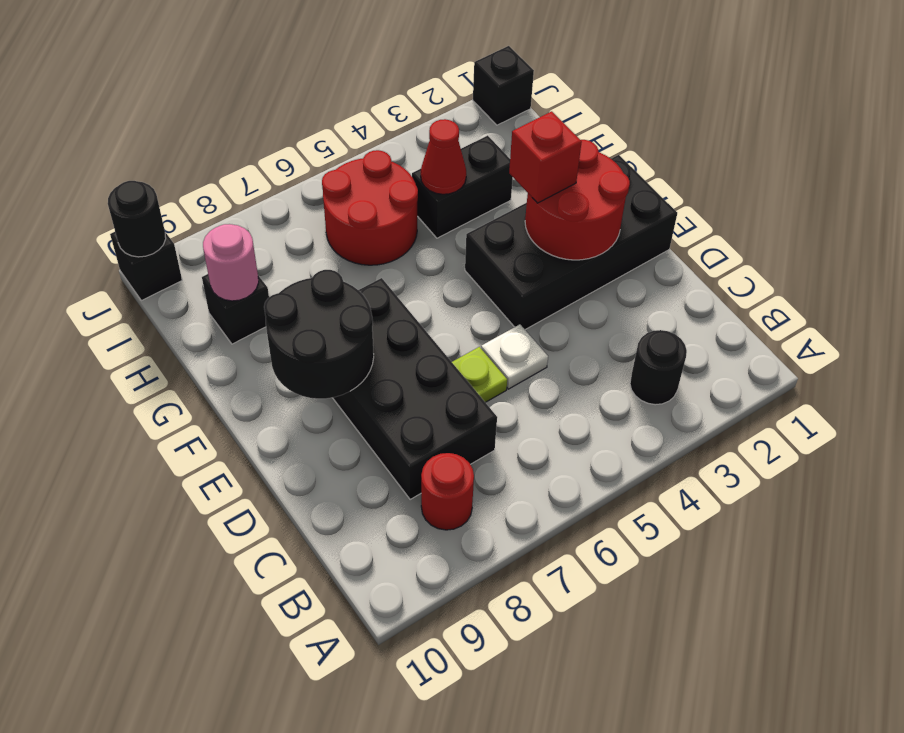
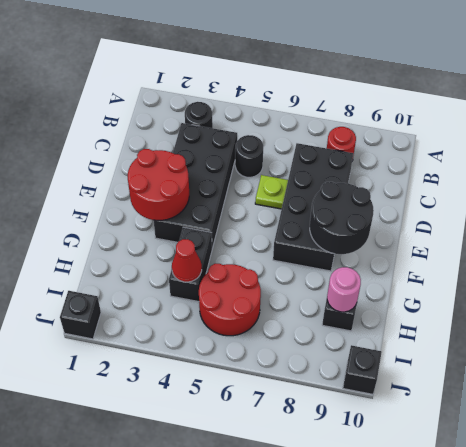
white plate D5 level 1 -> none
black brick E1:F4 level 1 -> black brick C3:F4 level 1
red brick F3 level 3 -> none
black brick H3:H4 level 1 -> black brick G4:H4 level 1
black round brick J10 level 2 -> black round brick C5 level 1

